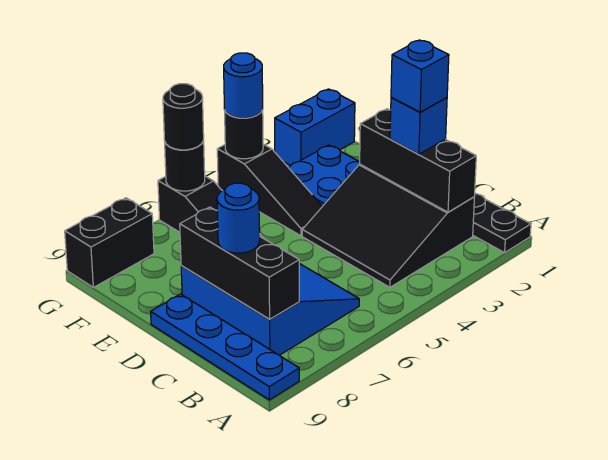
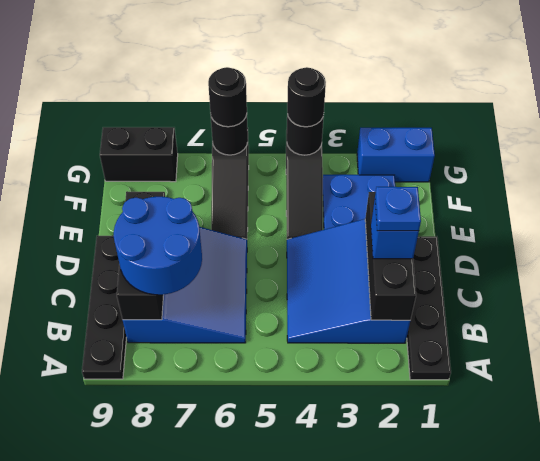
blue plate A9:D9 level 1 -> black plate A9:D9 level 1
black slope B2:D4 level 1 top 2 -> blue slope B2:D4 level 1 top 2
blue brick C2 level 4 -> blue plate C2 level 4
blue round brick C8 level 3 -> blue round brick B7:C8 level 3
blue round brick G4 level 3 -> black round brick G4 level 3

